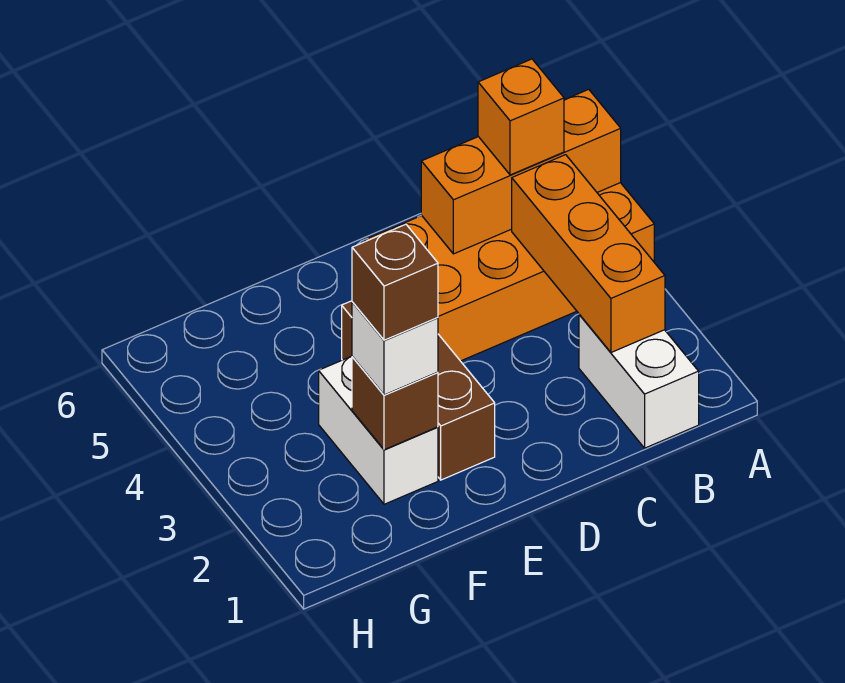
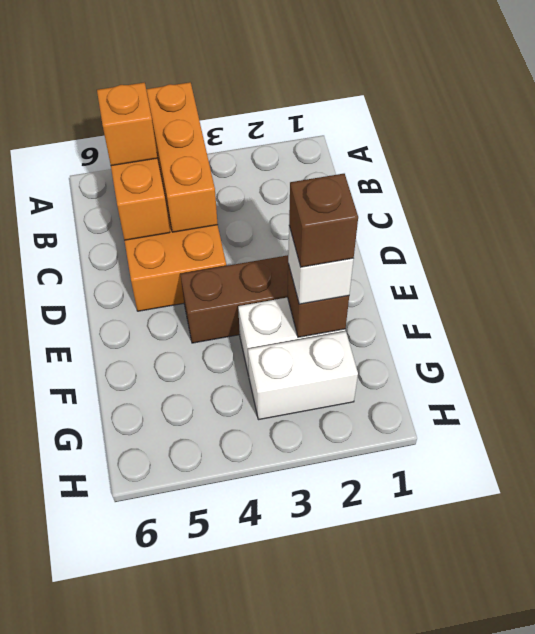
white brick B1:B2 level 1 -> white brick G2:G3 level 1
orange brick B2:B4 level 2 -> orange brick A4:C4 level 2

